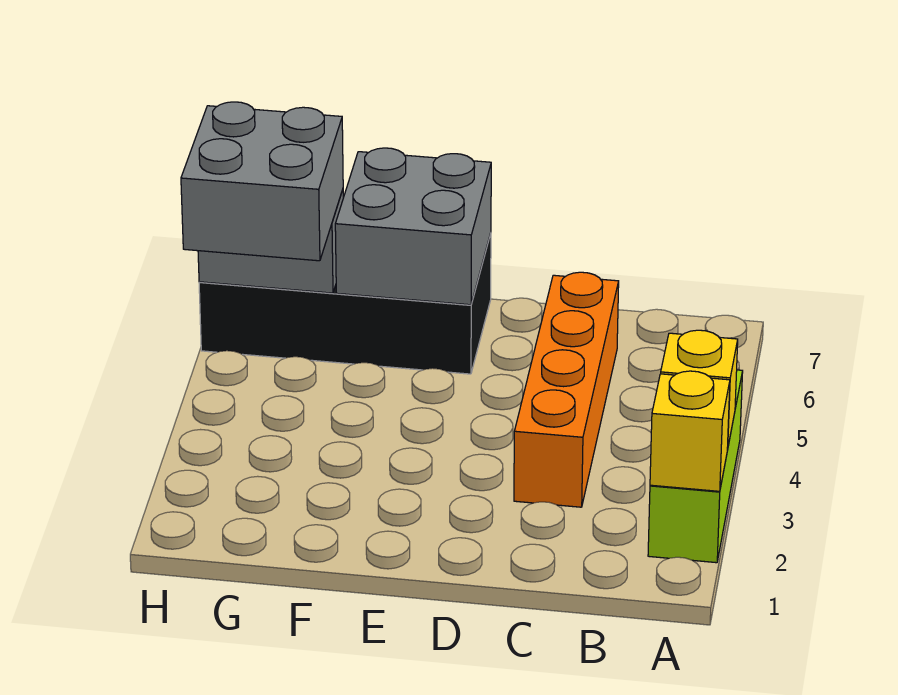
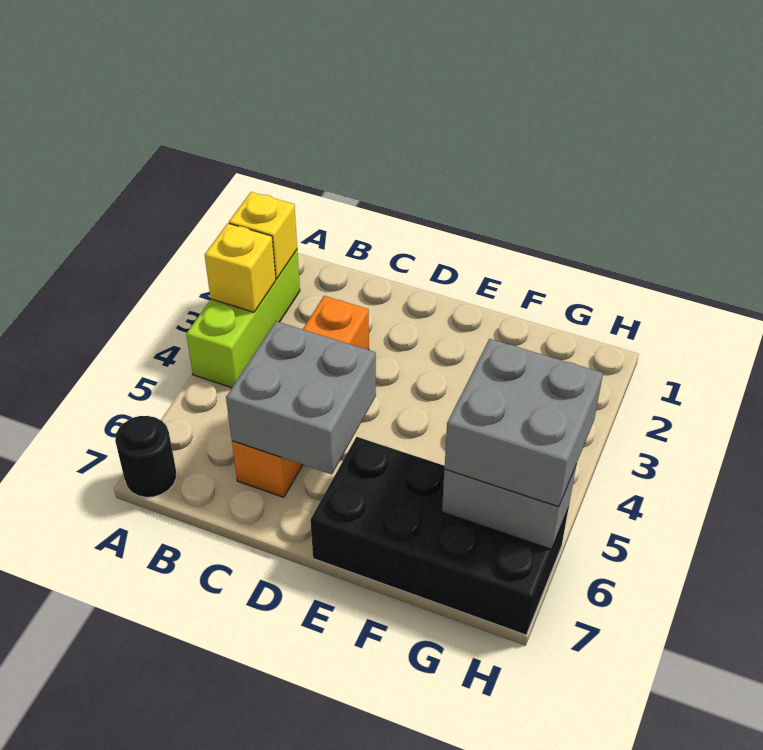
none -> black round brick A7 level 1
grey brick E6:F7 level 2 -> grey brick C5:D6 level 2

